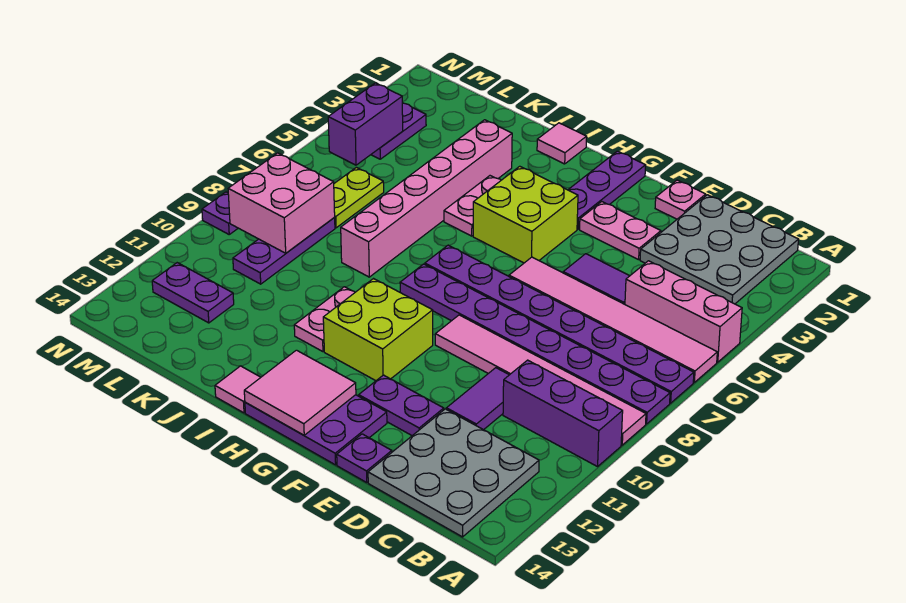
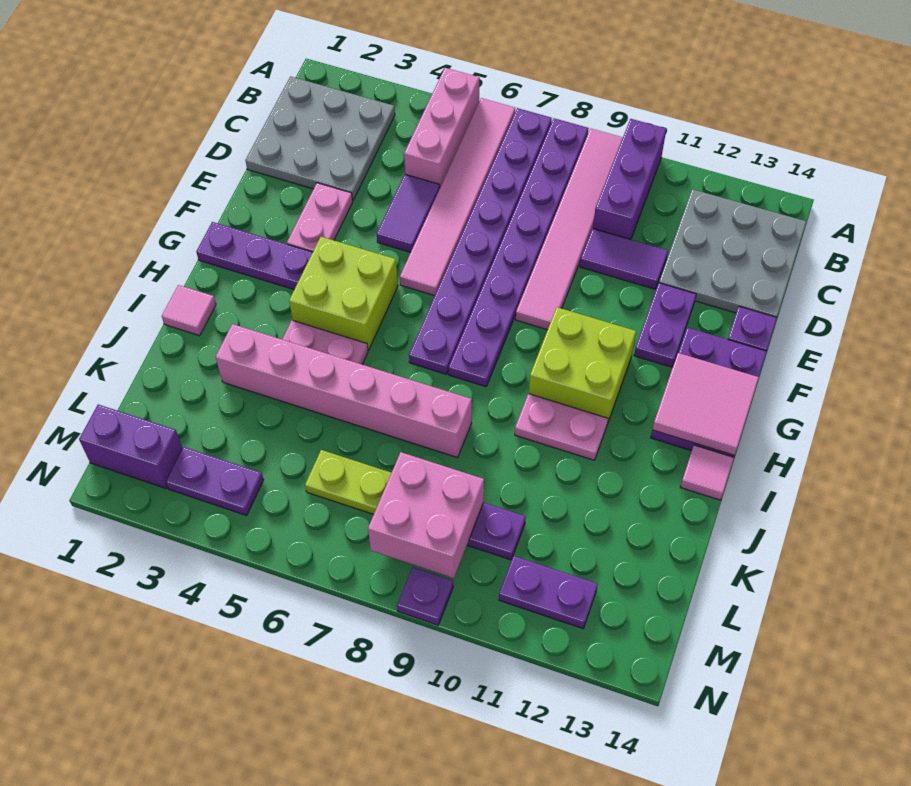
pink plate E1 level 1 -> none
purple plate L12:M12 level 1 -> purple plate M11:M12 level 1
purple brick M4:M5 level 2 -> purple brick M1:M2 level 1

